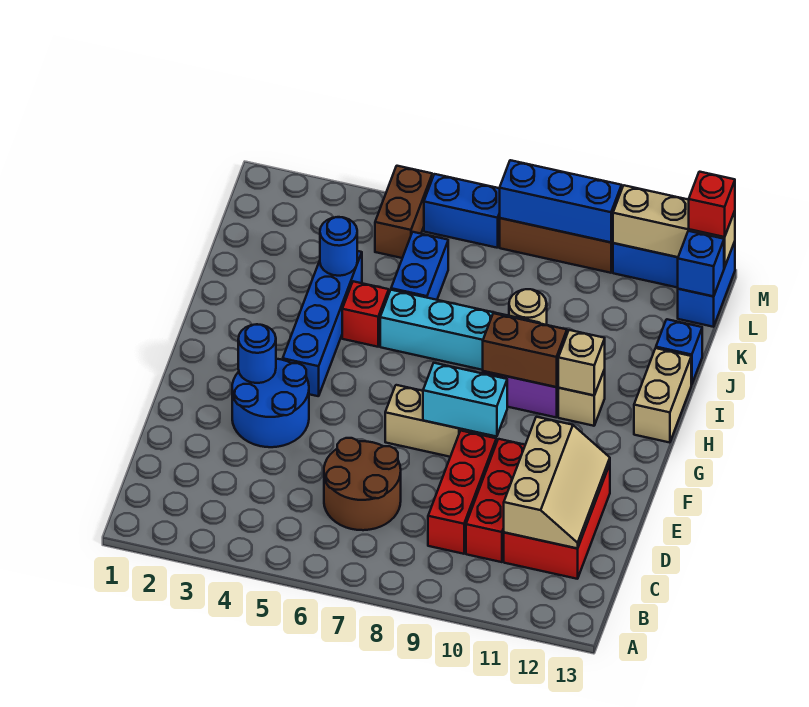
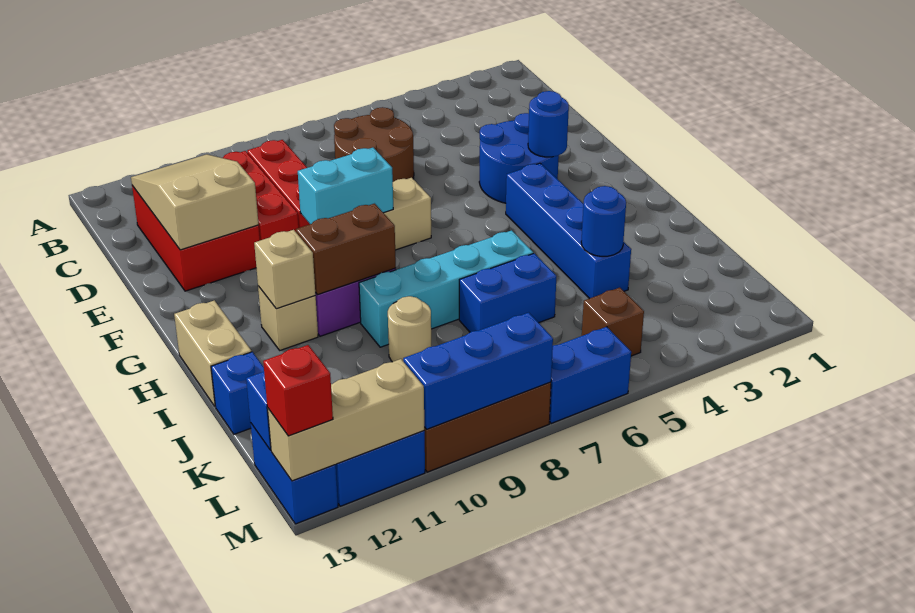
tan slope C11:E12 level 2 top 11 -> tan slope C11:E12 level 2 top E
red brick I5 level 1 -> none
blue brick J6:K6 level 1 -> blue brick J6:J7 level 1
brown brick L5:M5 level 1 -> brown brick L5 level 1

